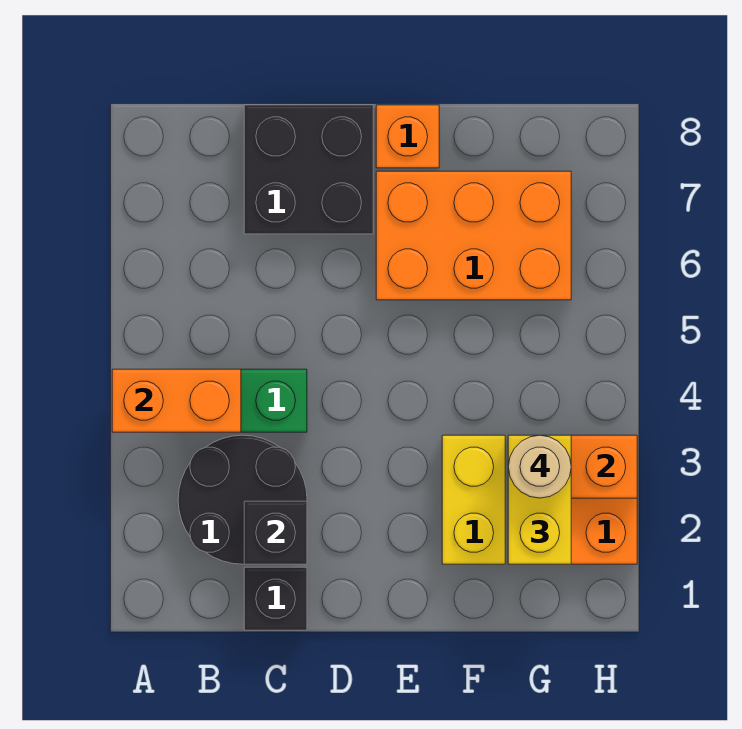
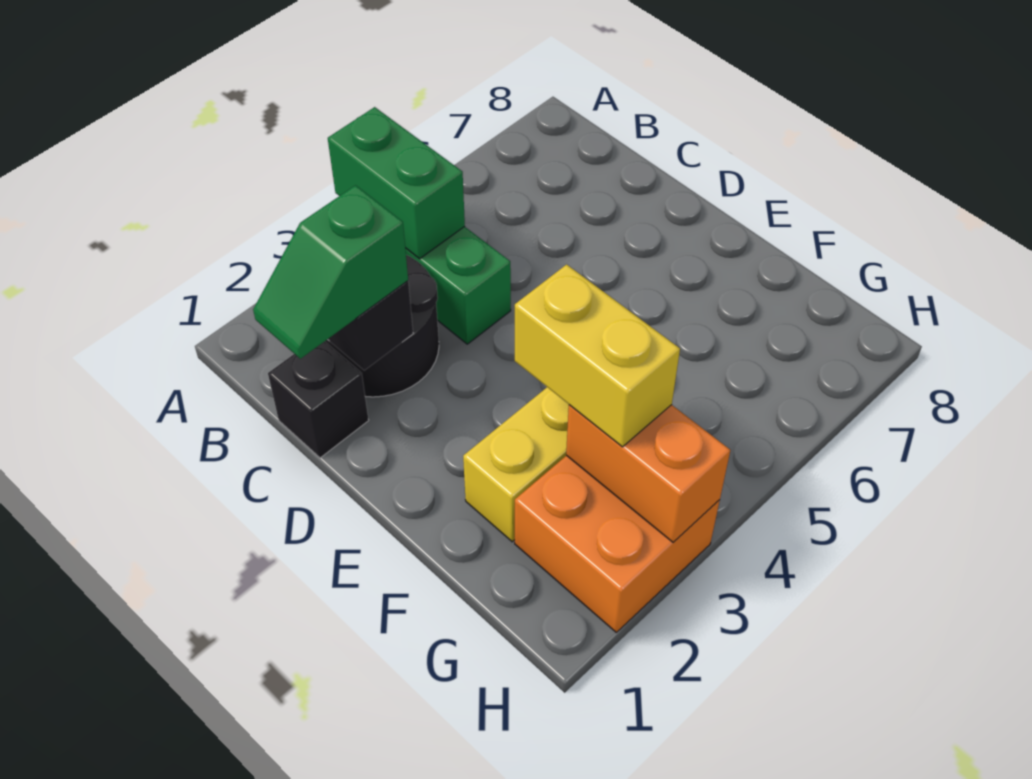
orange brick A4:B4 level 2 -> green brick A4:B4 level 2
none -> green slope C1:C2 level 3 top 2
black brick C7:D8 level 1 -> none
orange brick E6:G7 level 1 -> none
orange brick E8 level 1 -> none
yellow brick G2:G3 level 3 -> yellow brick F3:G3 level 3
tan round brick G3 level 4 -> none

